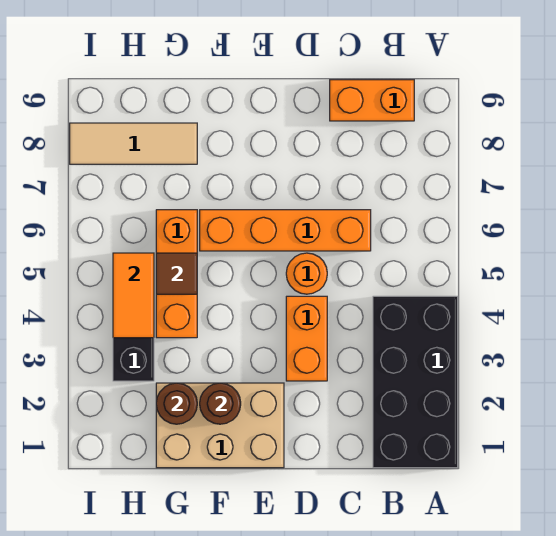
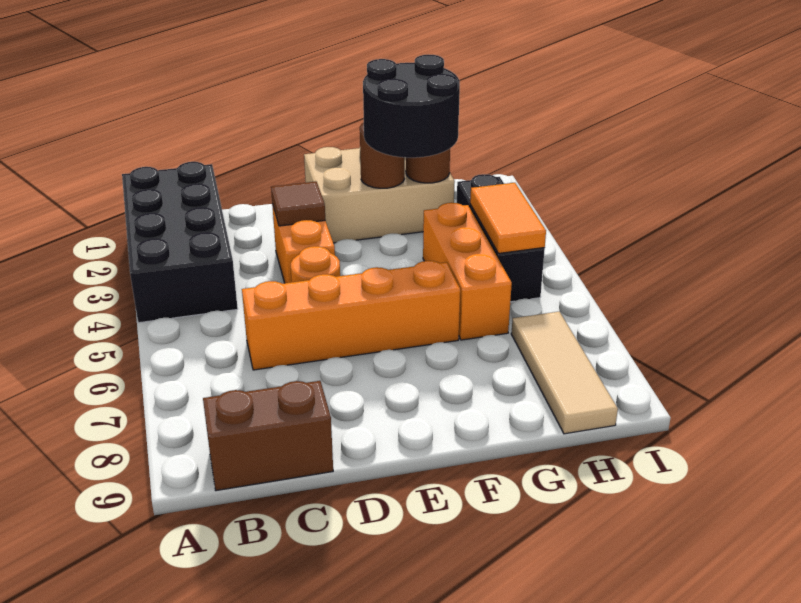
orange brick B9:C9 level 1 -> brown brick B9:C9 level 1
none -> black round brick F2:G3 level 3
brown tile G5 level 2 -> brown tile D3 level 2
tan tile G8:I8 level 1 -> tan tile H7:H9 level 1

